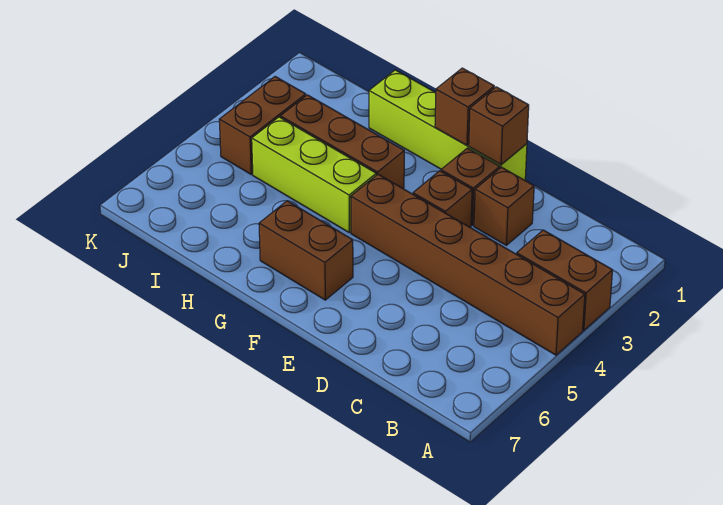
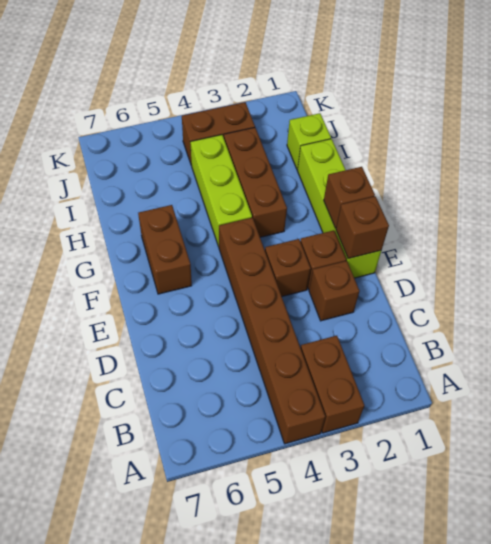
none -> lime brick I1 level 1

